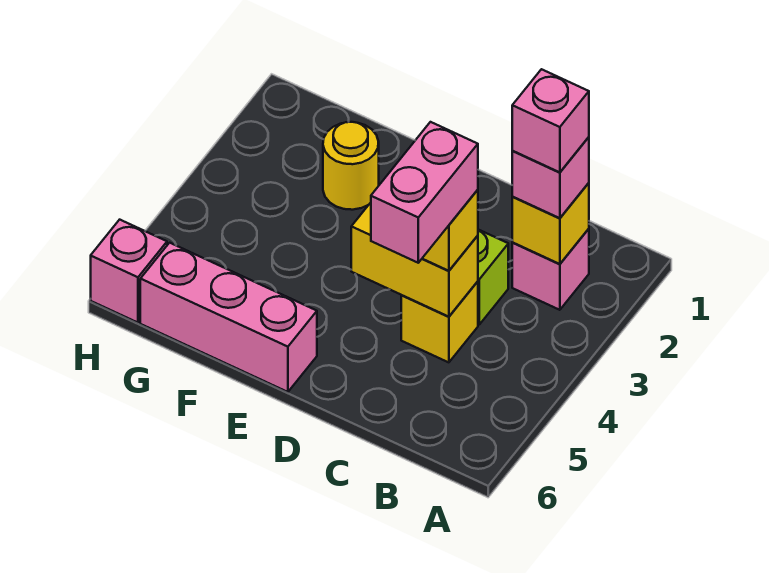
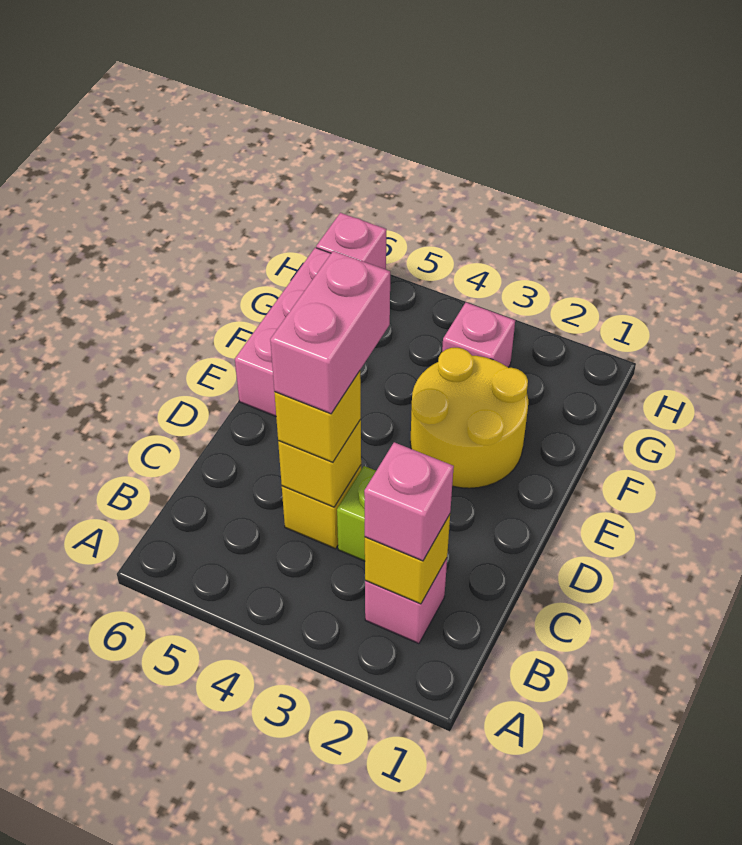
pink brick B2 level 4 -> pink brick G3 level 1
yellow brick C4:D4 level 2 -> yellow brick C4 level 2
pink brick C4:C5 level 4 -> pink brick C4:D4 level 4
yellow round brick F2 level 1 -> yellow round brick E2:F3 level 1

